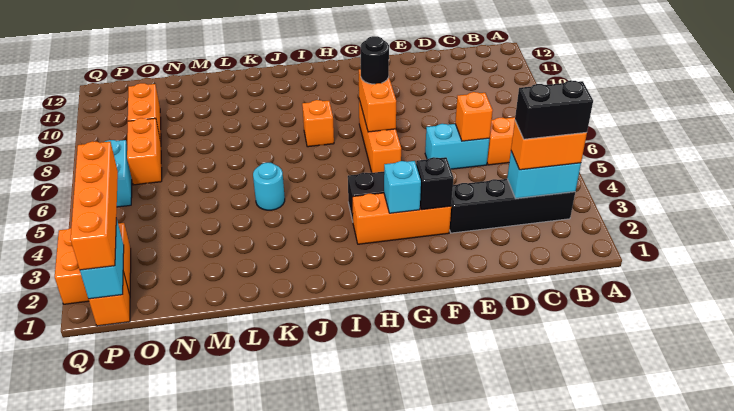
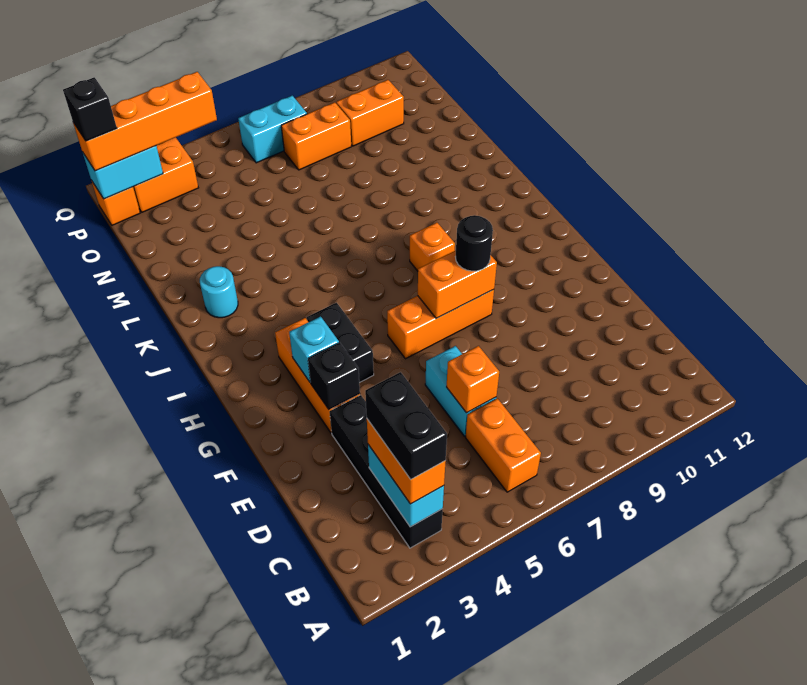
cyan round brick K5 level 1 -> cyan round brick K2 level 1
none -> black brick P1 level 4

